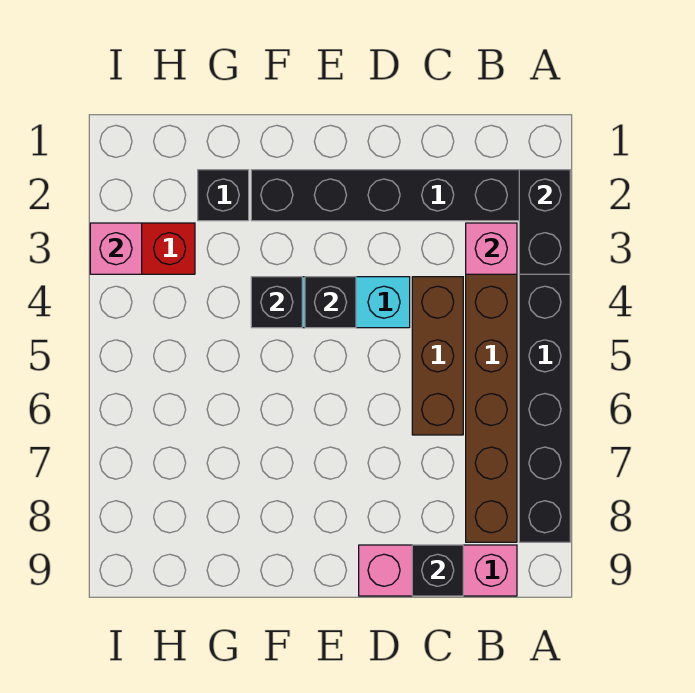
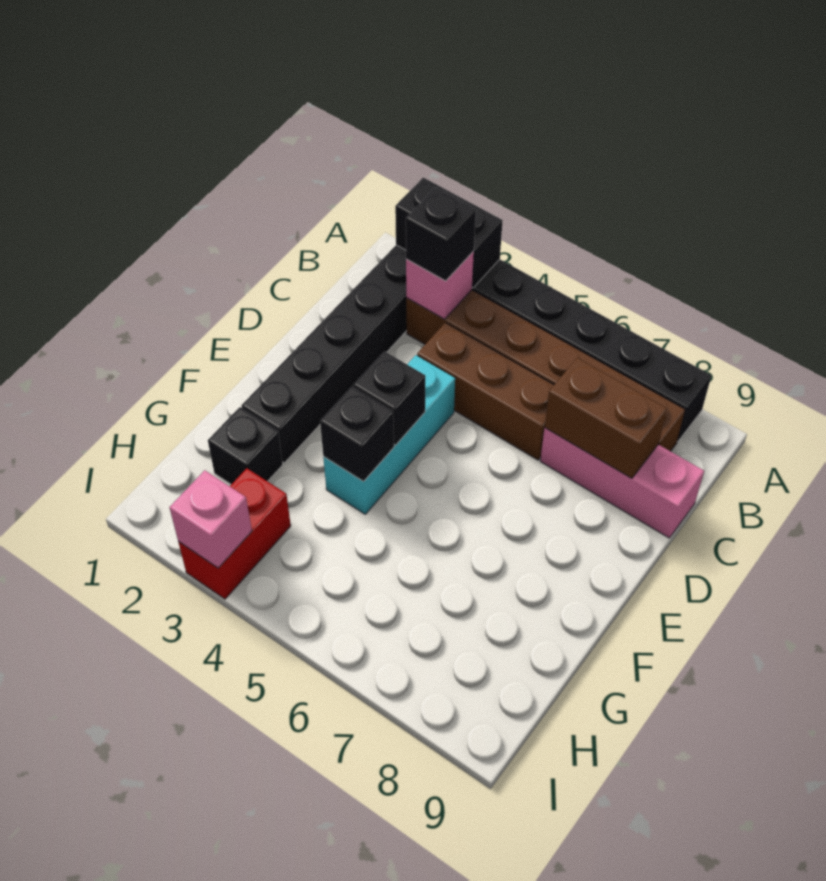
pink brick B9:D9 level 1 -> pink brick C7:C9 level 1
none -> brown brick C7:C8 level 2
black brick C9 level 2 -> black brick B3 level 3

